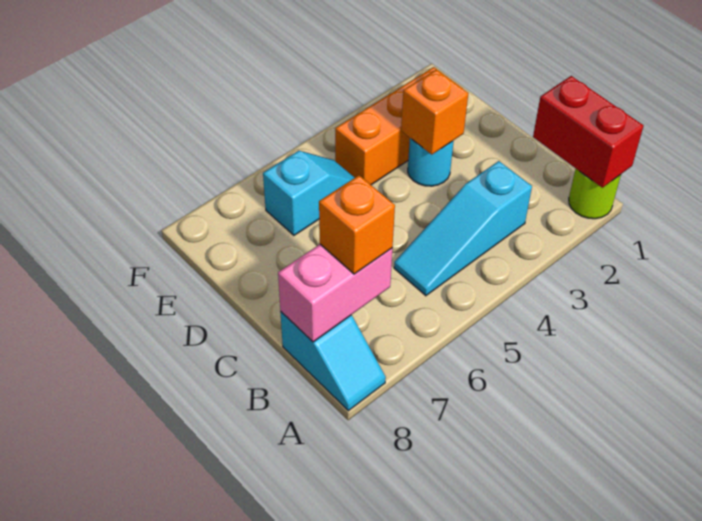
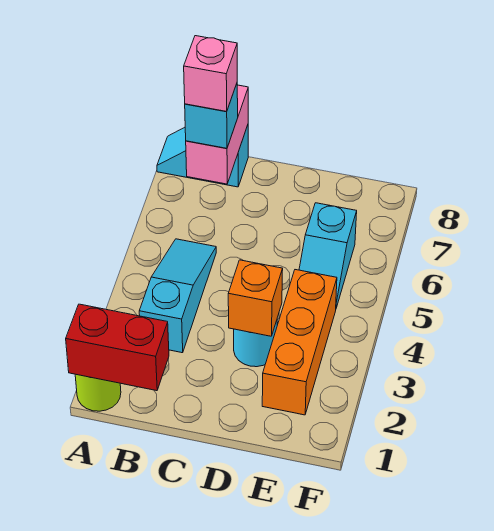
orange brick B7 level 3 -> cyan brick B7 level 3
none -> pink brick B7 level 4

